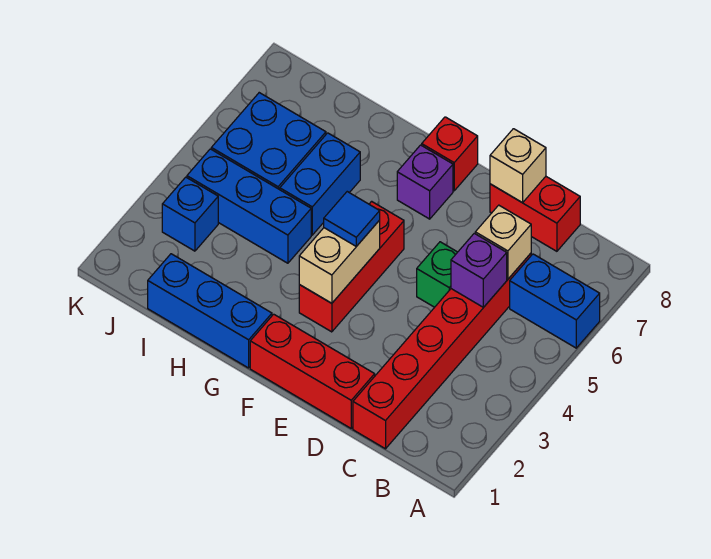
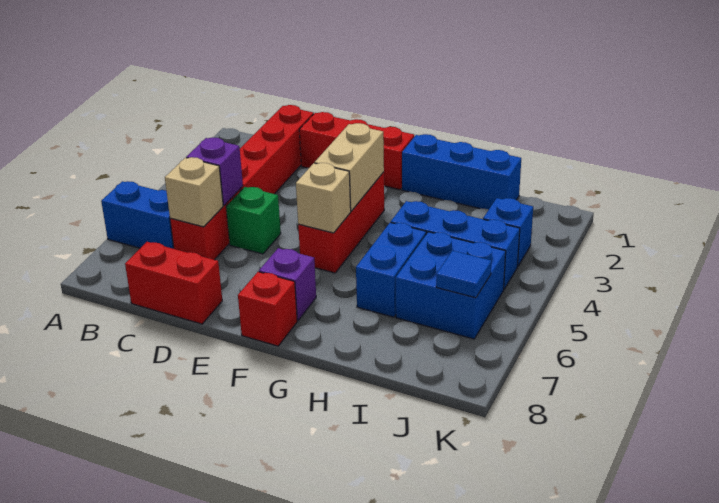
tan brick D8 level 2 -> tan brick F5 level 2
blue tile F4 level 3 -> blue tile J6 level 2

